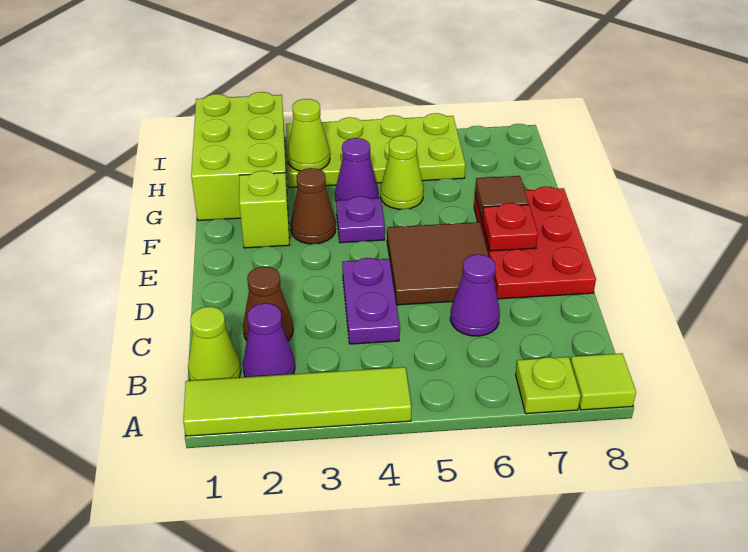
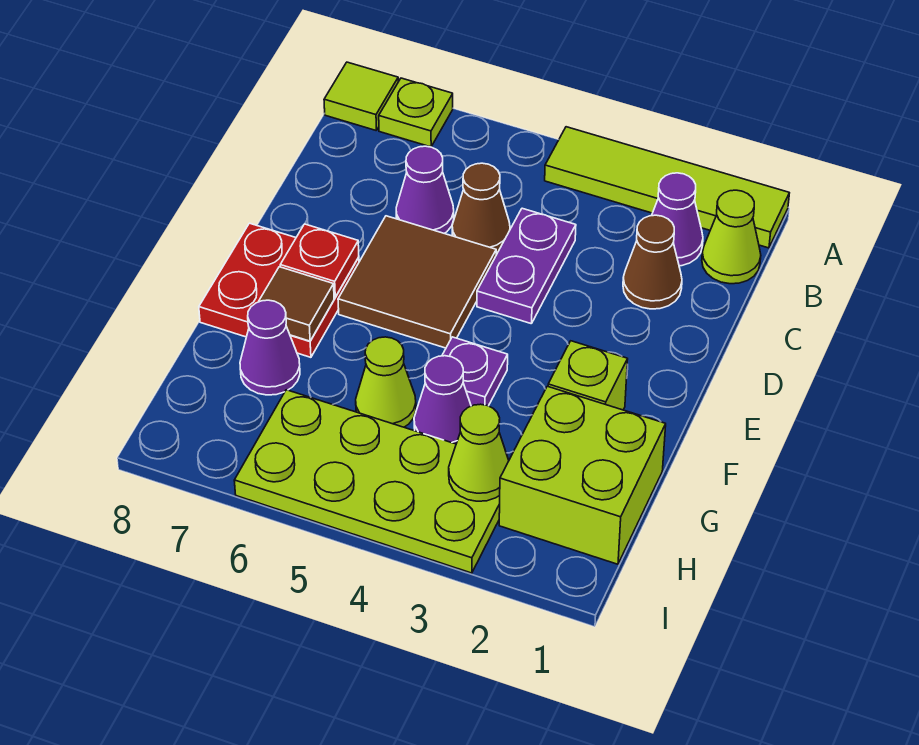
red plate D7:F8 level 1 -> red plate E7:F8 level 1
brown cone F3 level 1 -> brown cone C5 level 1
lime brick G1:I2 level 1 -> lime brick G1:H2 level 1
none -> purple cone G7 level 1

